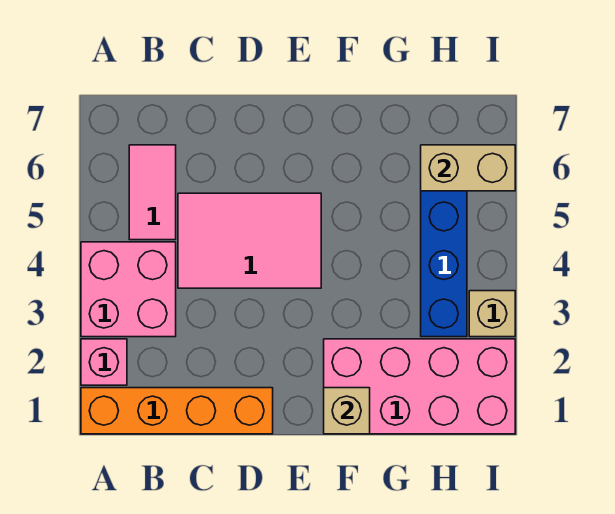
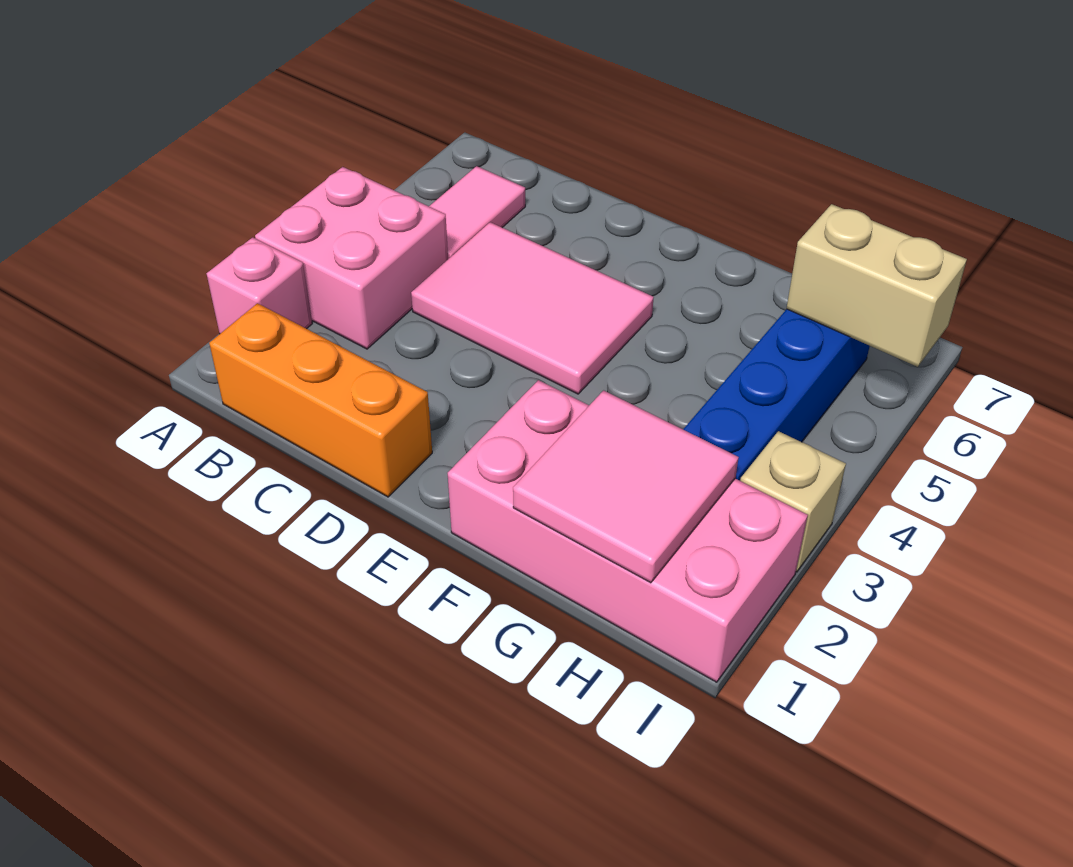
orange brick A1:D1 level 1 -> orange brick B1:D1 level 1
tan brick F1 level 2 -> none
none -> pink tile G1:H2 level 2

